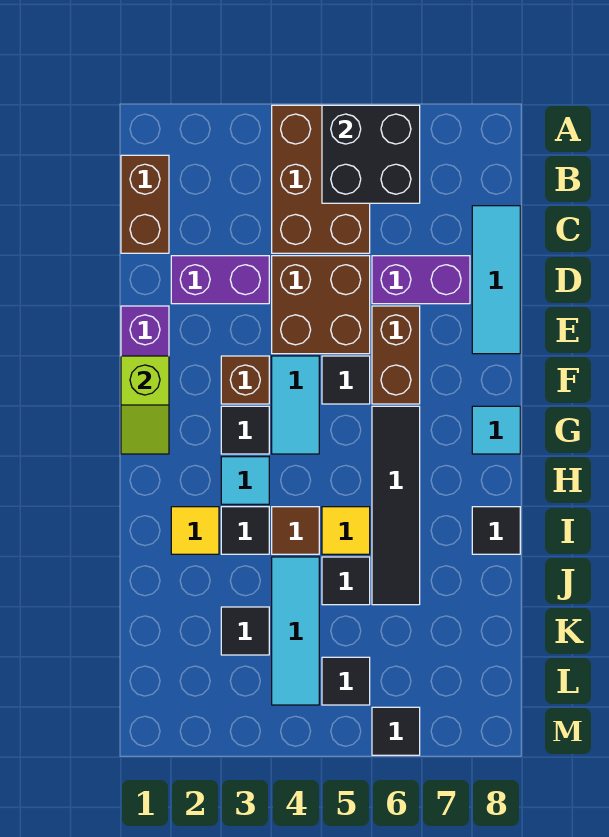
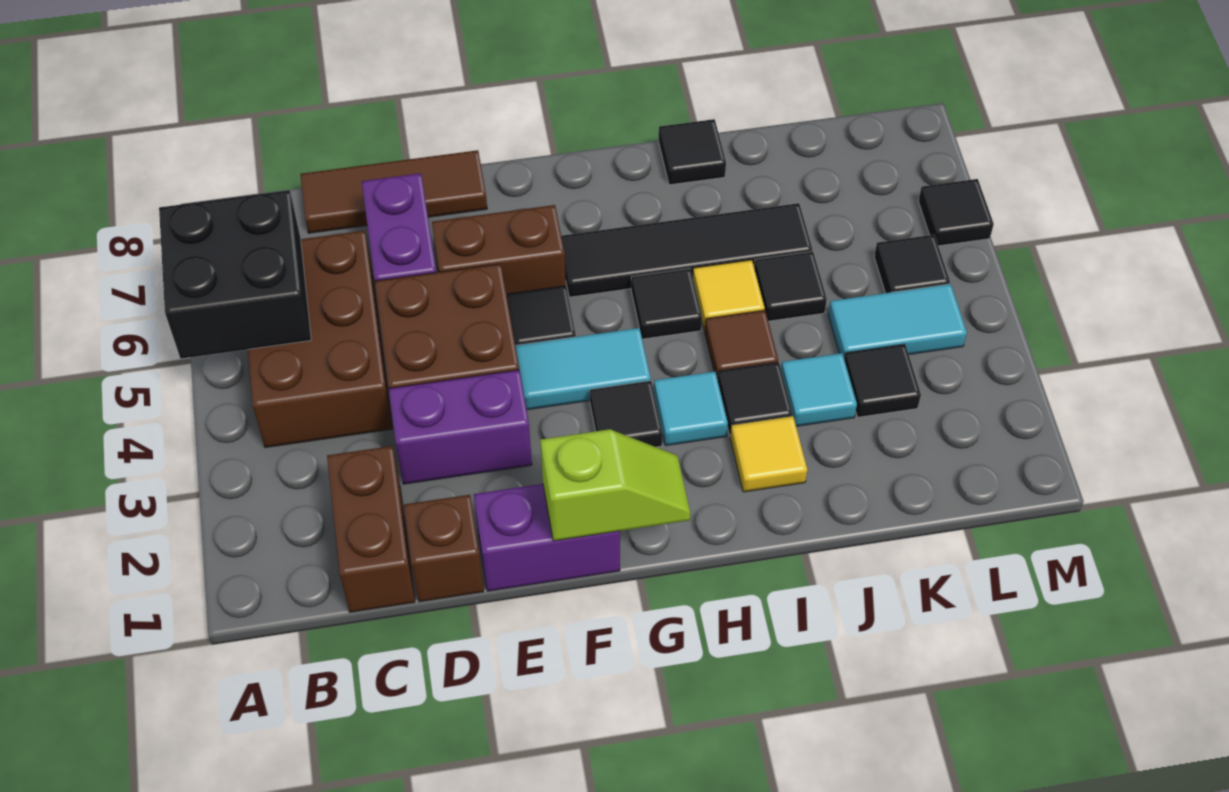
brown brick A4:C5 level 1 -> brown brick B4:C6 level 1
brown brick B1:C1 level 1 -> brown brick C1:C2 level 1
cyan tile C8:E8 level 1 -> brown tile C8:E8 level 1
purple brick D2:D3 level 1 -> purple brick D3:E3 level 1
brown brick F3 level 1 -> brown brick D1 level 1
cyan tile G8 level 1 -> cyan tile J3 level 1
none -> black tile H5 level 1
cyan tile J4:L4 level 1 -> cyan tile K4:L4 level 1

